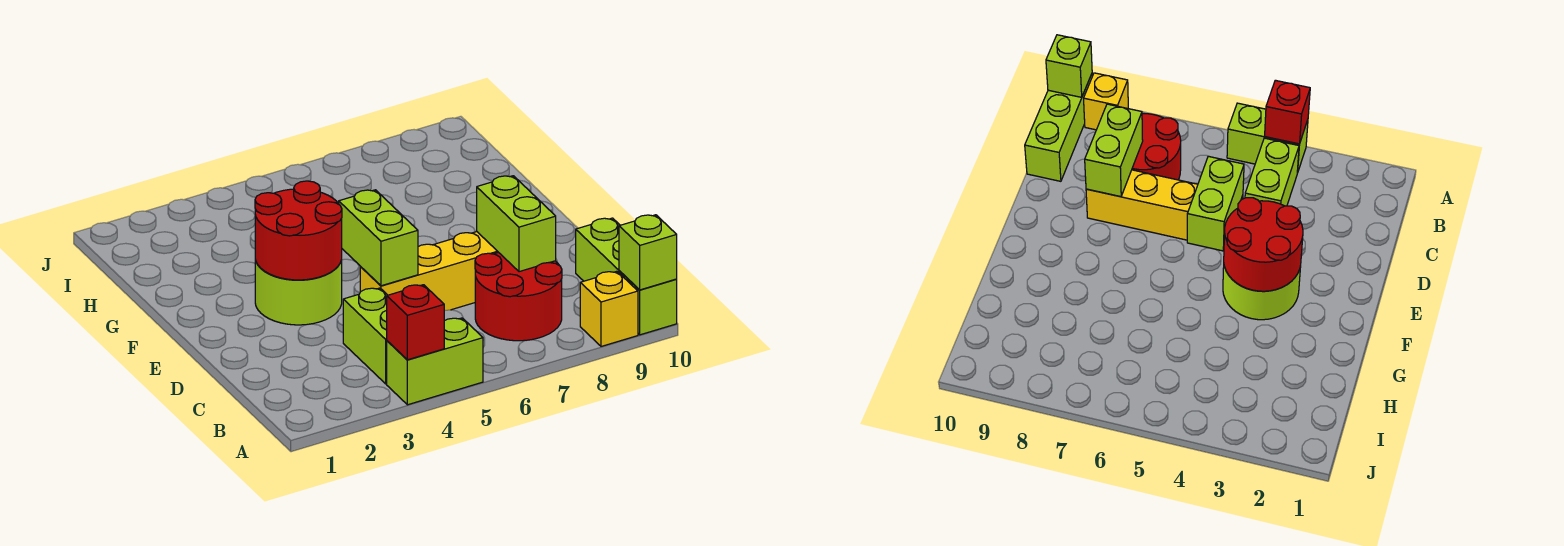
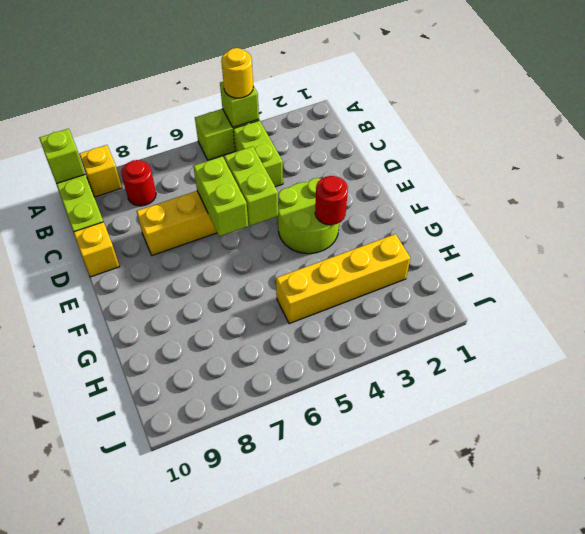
red brick A4 level 2 -> lime brick A4 level 2
none -> yellow round brick A4 level 3
red round brick B7:C8 level 1 -> red round brick B8 level 1
lime brick C8:D8 level 2 -> lime brick D6:E6 level 2
none -> yellow brick D10 level 1
red round brick E3:F4 level 2 -> red round brick F3 level 2
none -> yellow brick H2:H5 level 1

